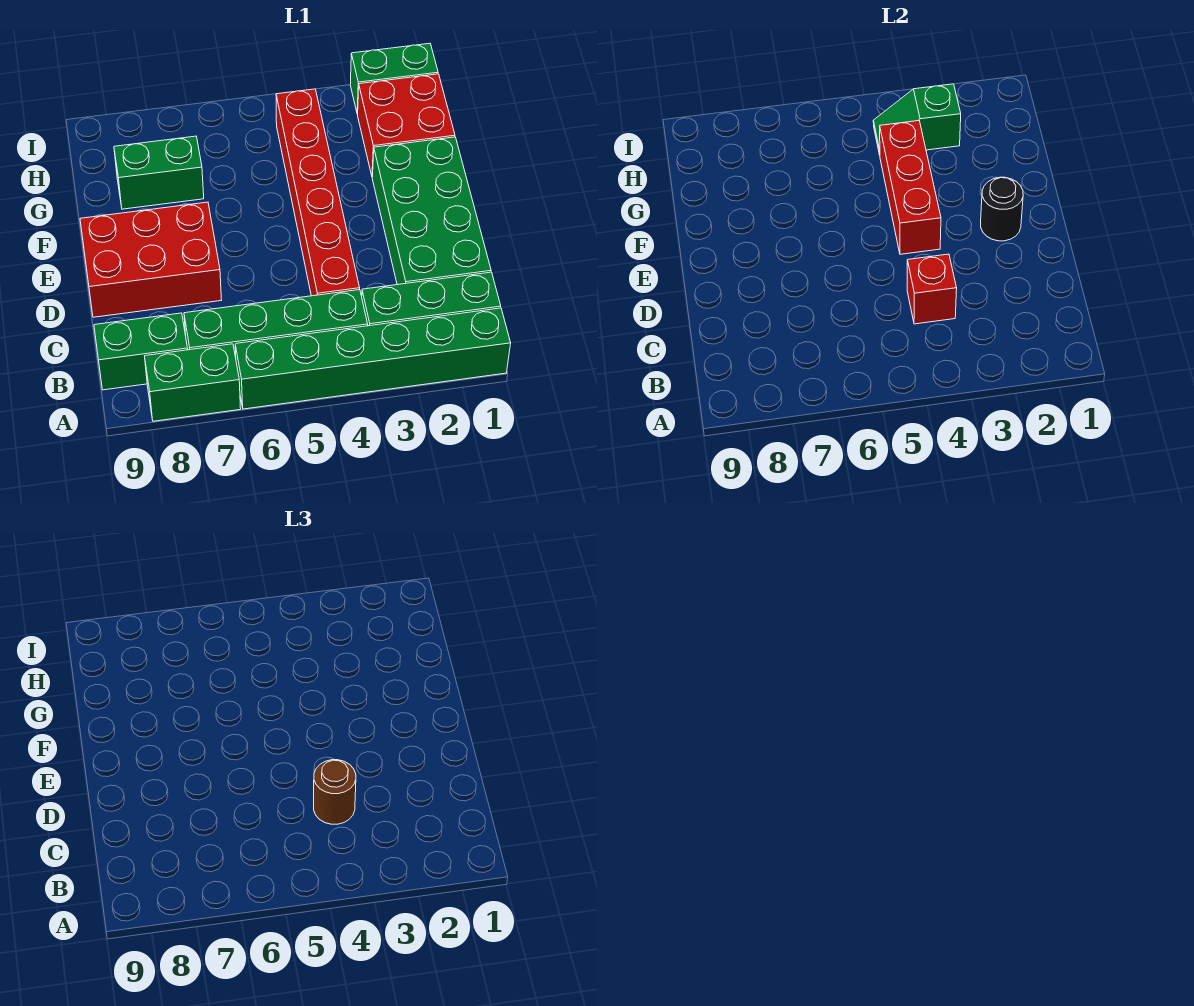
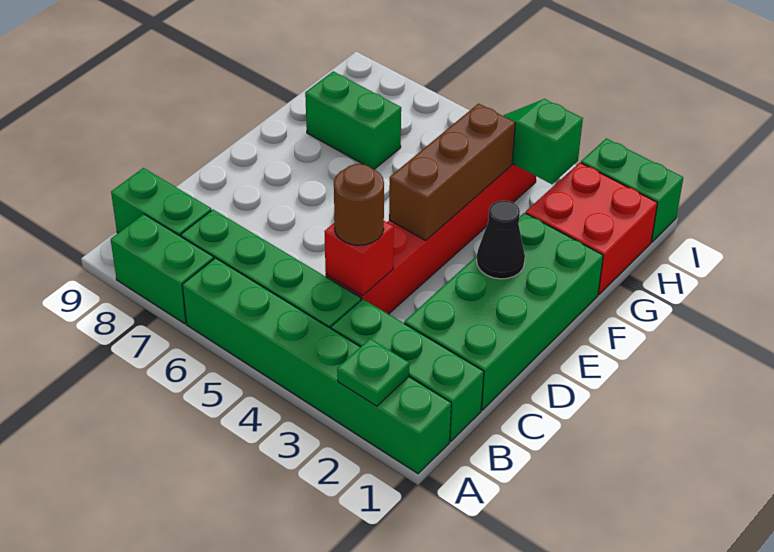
none -> green plate A2 level 2
red brick D7:E9 level 1 -> none
black round brick E2 level 2 -> black cone E2 level 2
red brick E4:G4 level 2 -> brown brick E4:G4 level 2

